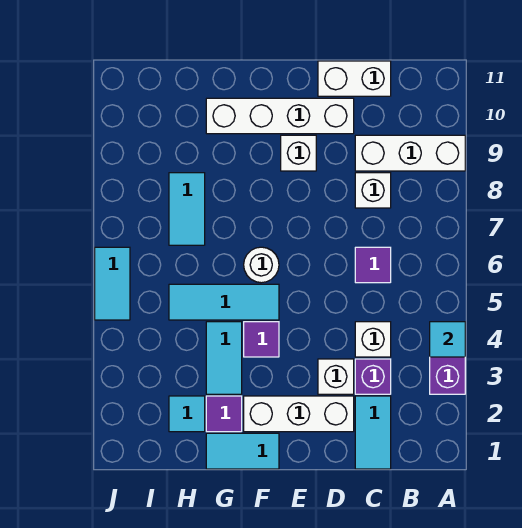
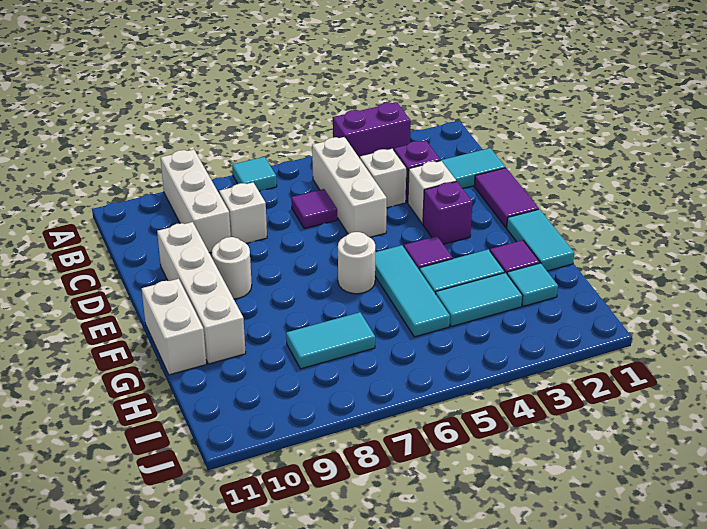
cyan tile A4 level 2 -> cyan tile A7 level 1
white brick C11:D11 level 1 -> white brick F11:G11 level 1
none -> purple tile D1:E1 level 1
white brick D2:F2 level 1 -> white brick B5:D5 level 1
none -> purple brick E3 level 1
white brick E9 level 1 -> white round brick E9 level 1
cyan tile J5:J6 level 1 -> cyan tile H3:H4 level 1

